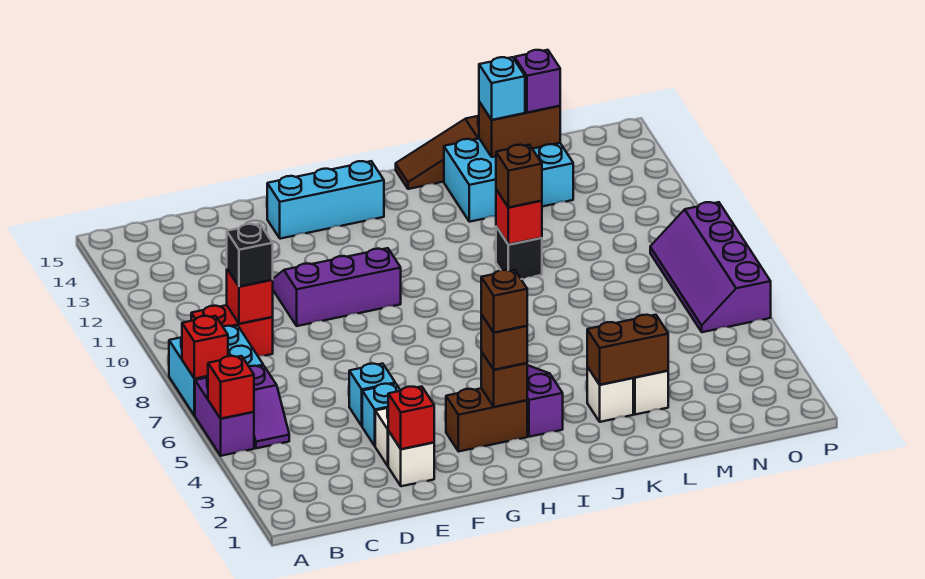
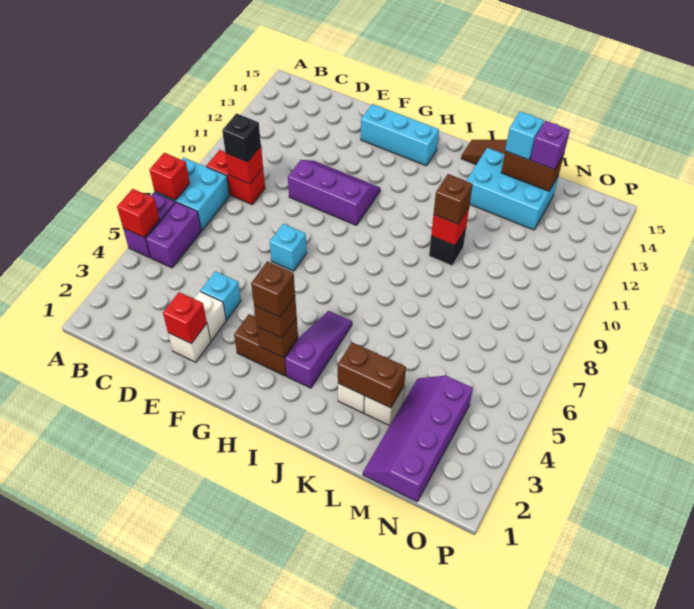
purple slope B5:B6 level 1 top 6 -> purple brick B5:B6 level 1
cyan brick E5 level 1 -> cyan brick F7 level 1
purple slope O6:P9 level 1 top P -> purple slope M1:N4 level 1 top N

